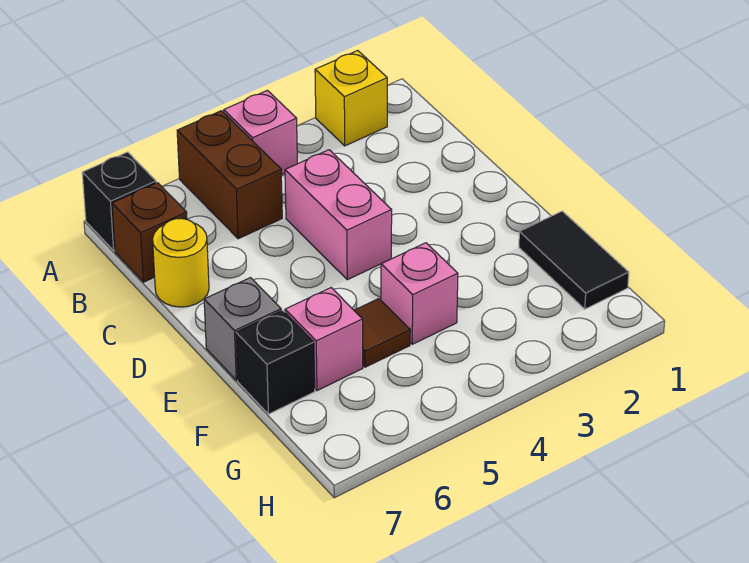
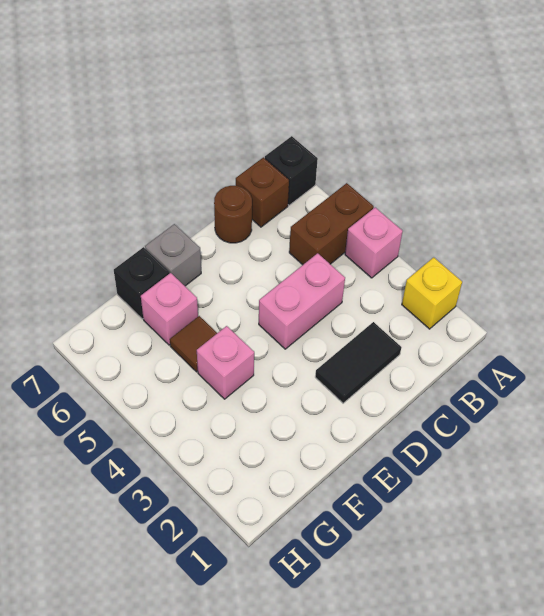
yellow round brick C7 level 1 -> brown round brick C7 level 1
black tile F1:G1 level 1 -> black tile C2:D2 level 1

